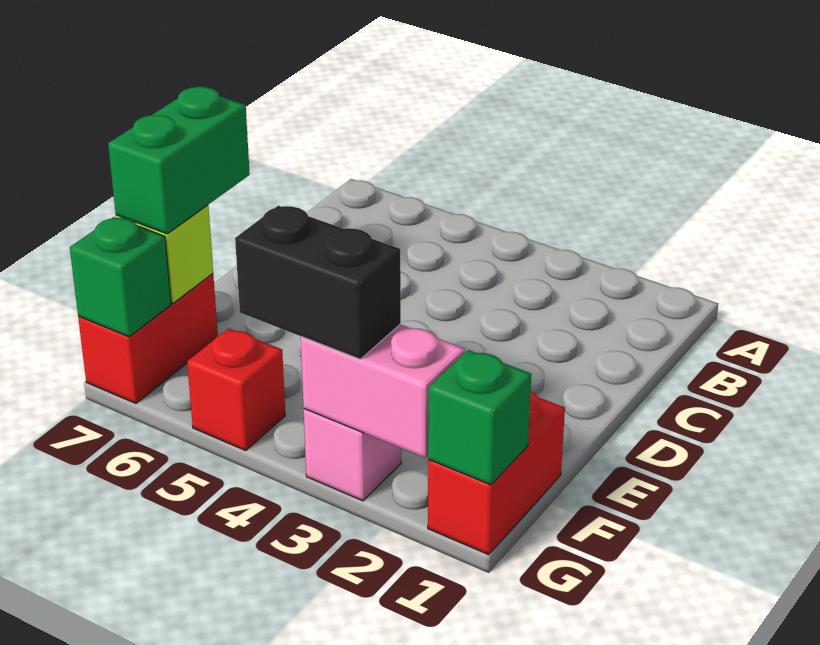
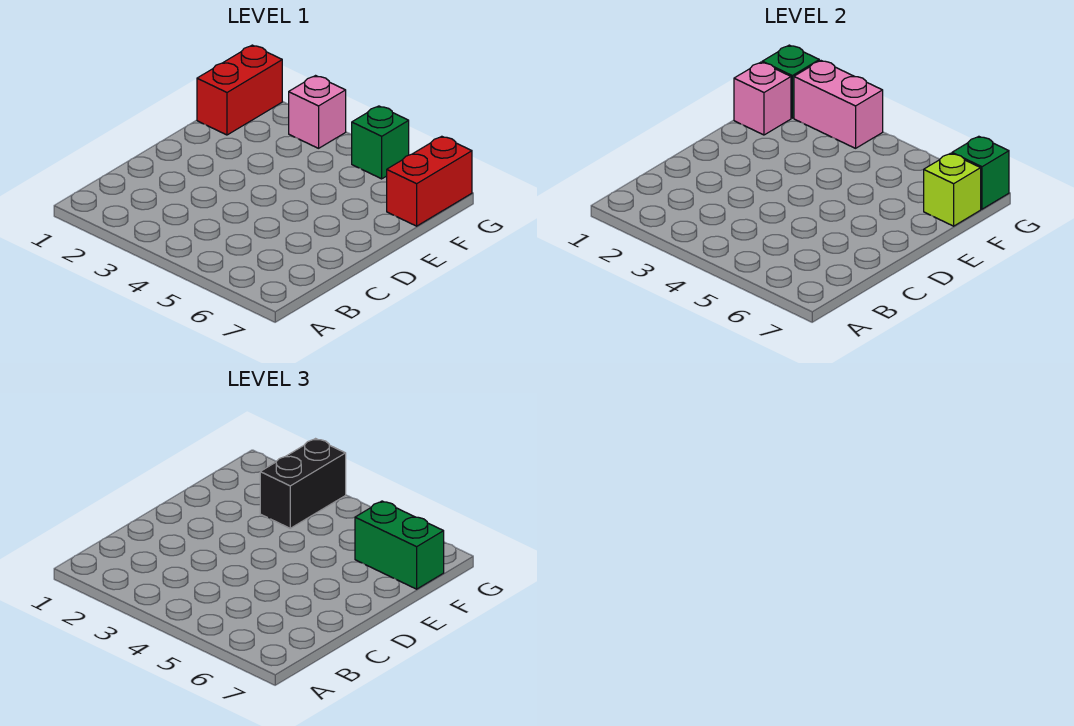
green brick E7:F7 level 3 -> green brick F6:F7 level 3
none -> pink brick F1 level 2
black brick G3:G4 level 3 -> black brick F3:G3 level 3
red brick G5 level 1 -> green brick G5 level 1

